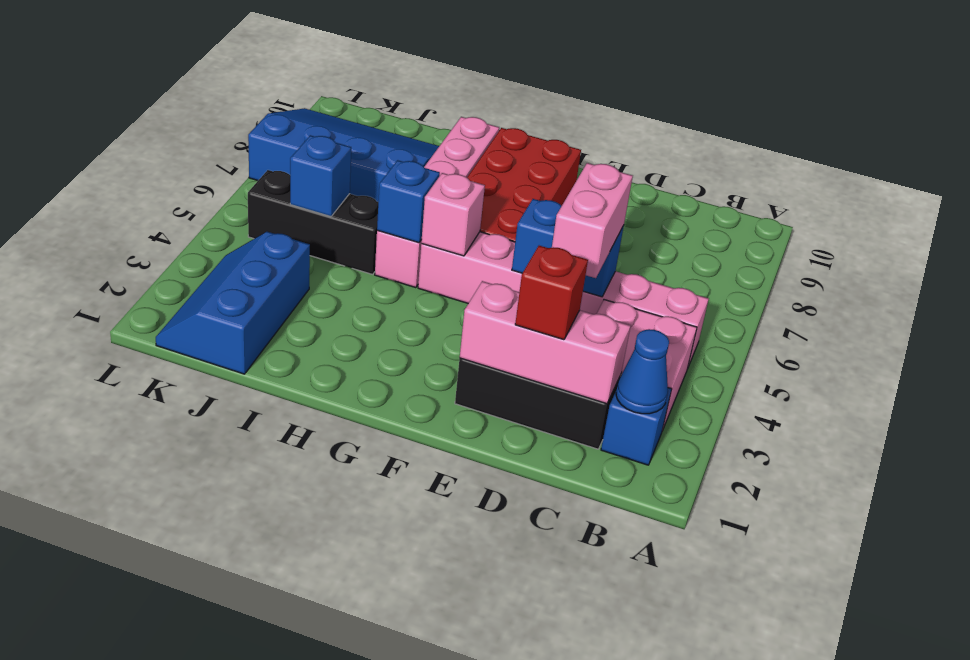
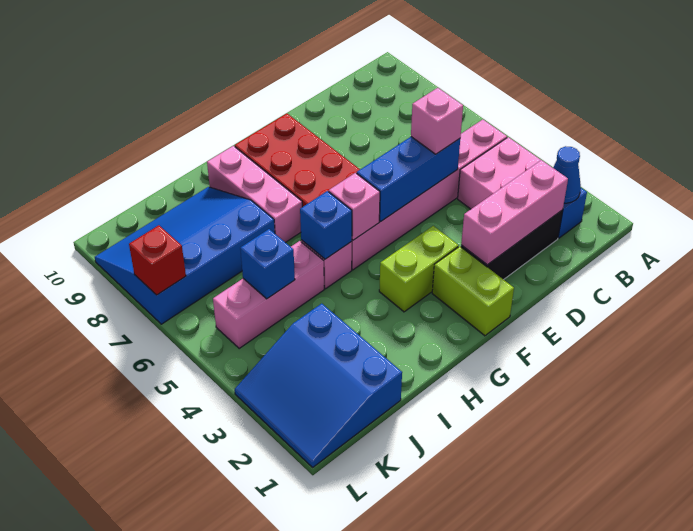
red brick D2 level 3 -> red brick L7 level 2
pink brick D4:D5 level 3 -> pink brick D5 level 3
blue brick D5:E5 level 2 -> blue brick D5:F5 level 2
none -> lime brick F1:F2 level 1
none -> lime brick F3:G3 level 1
black brick I5:K5 level 1 -> pink brick I5:K5 level 1
blue slope J1:K3 level 1 top J -> blue slope J1:L3 level 1 top J

